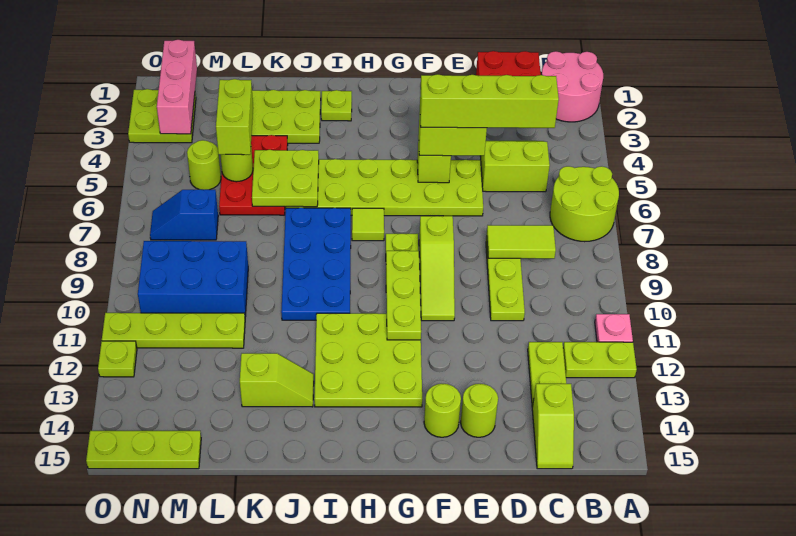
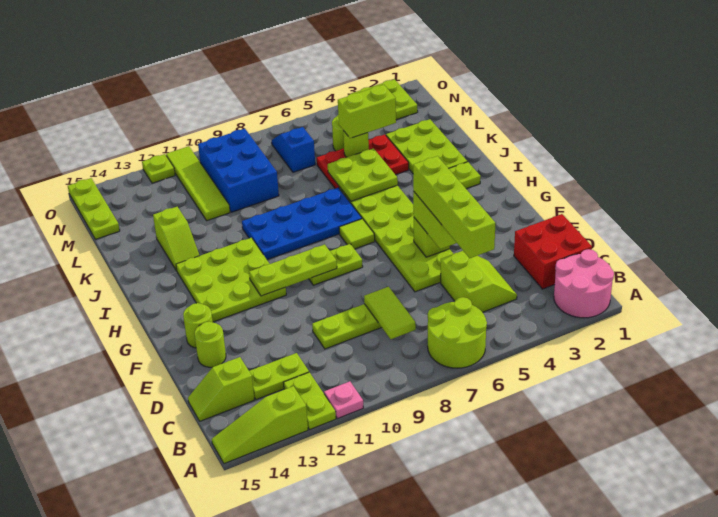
lime slope F8:F10 level 1 top 8 -> lime slope A13:A15 level 1 top 13
lime plate L11:O11 level 1 -> lime tile L11:O11 level 1
pink brick N1:N3 level 2 -> none

